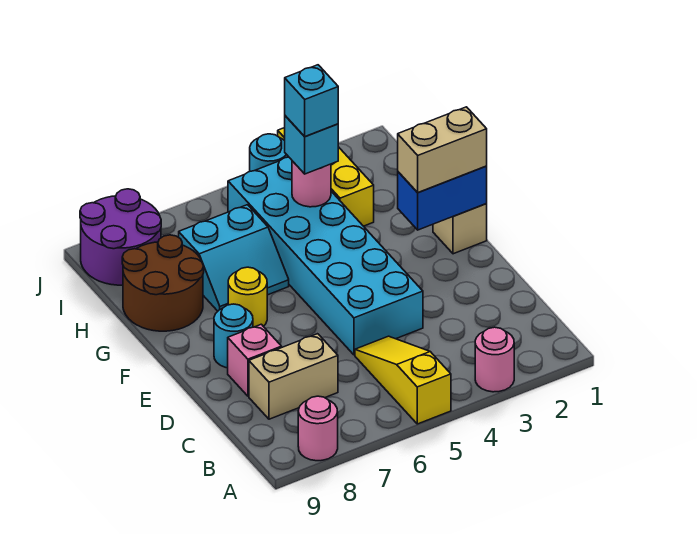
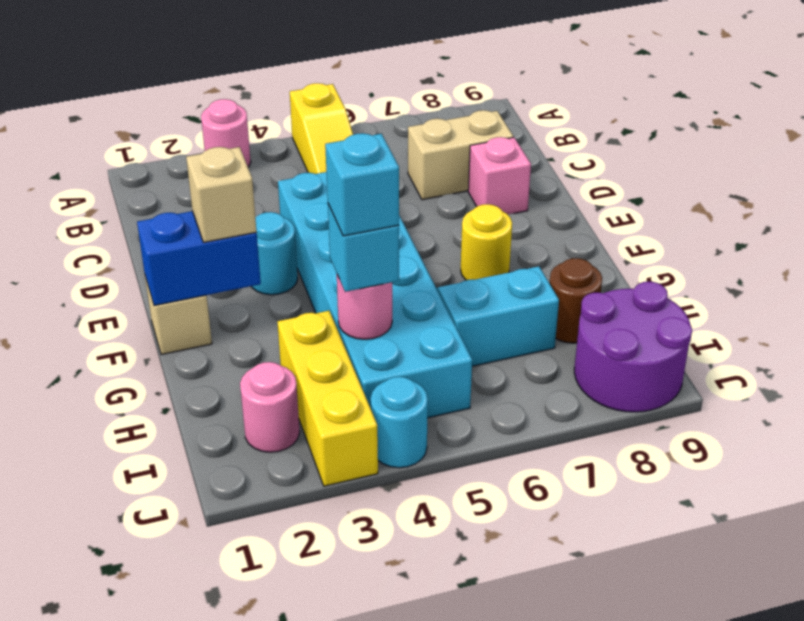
pink round brick A8 level 1 -> pink round brick I2 level 1
cyan round brick E8 level 1 -> cyan round brick E3 level 1
tan brick F1:F2 level 3 -> tan brick F2 level 3
brown round brick G8:H9 level 1 -> brown round brick H8 level 1

